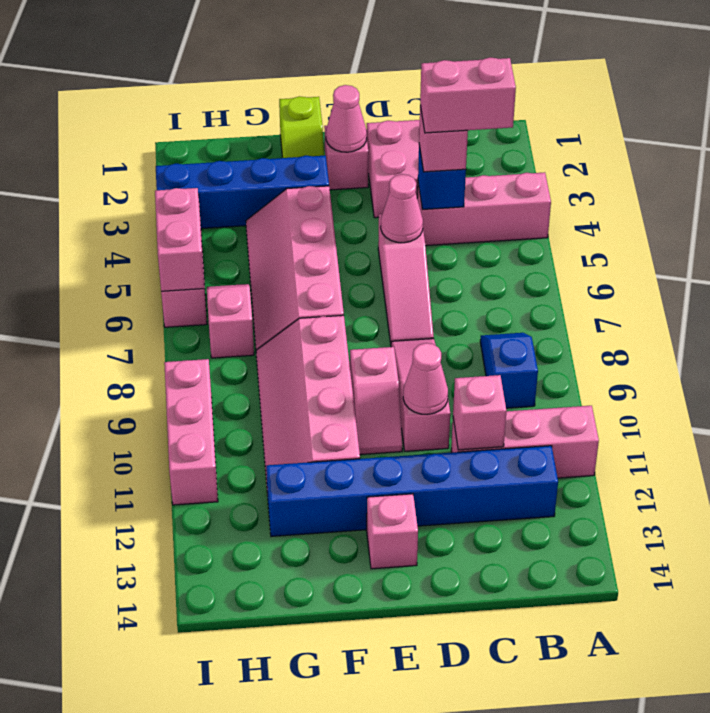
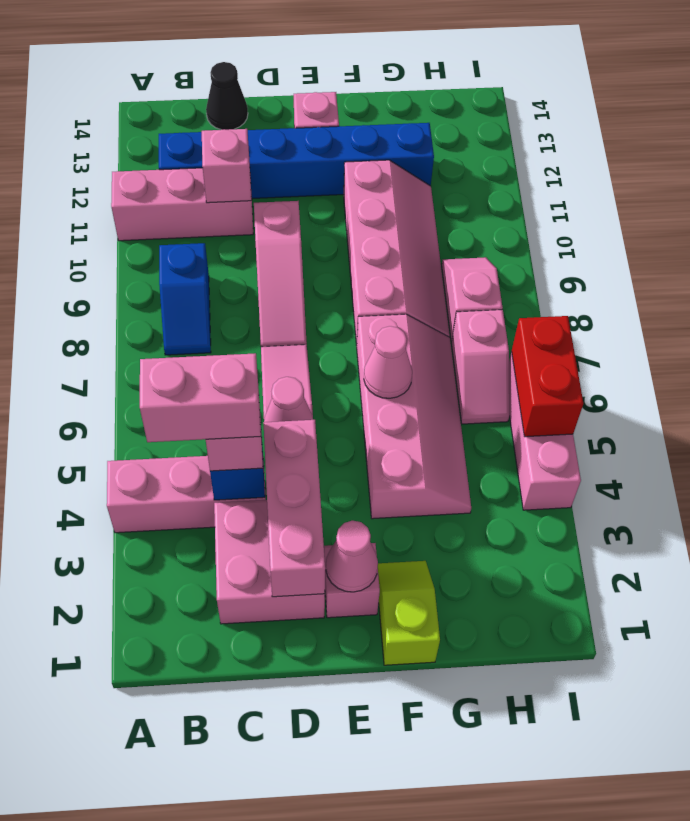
none -> black cone C14 level 1
pink cone D10 level 2 -> pink cone F6 level 2
pink slope E9:E10 level 1 top 9 -> pink slope H8:H9 level 1 top 8
blue brick F3:I3 level 1 -> none
pink brick I5:I6 level 2 -> red brick I5:I6 level 2
pink brick I9:I11 level 1 -> pink brick D2:D4 level 2

